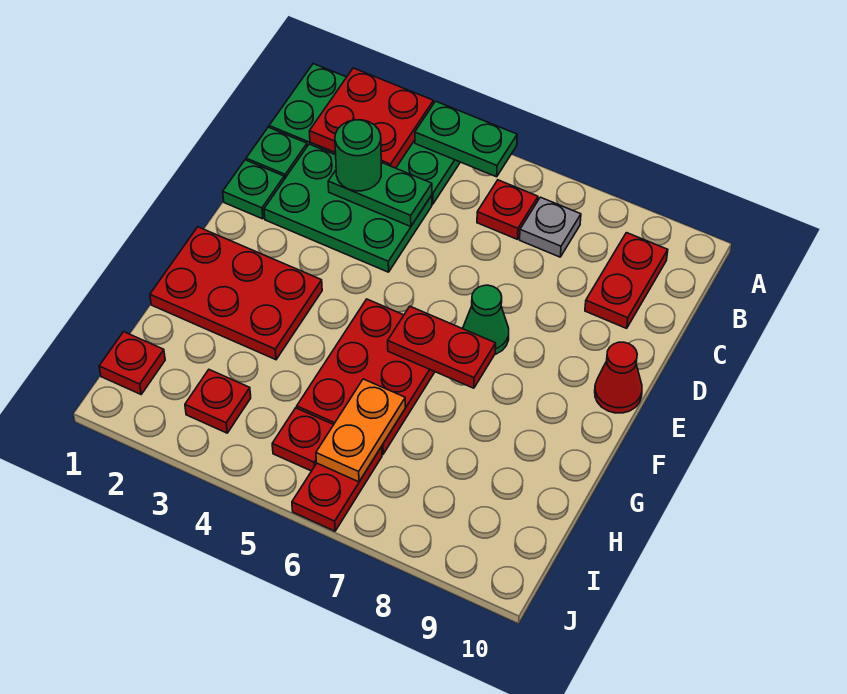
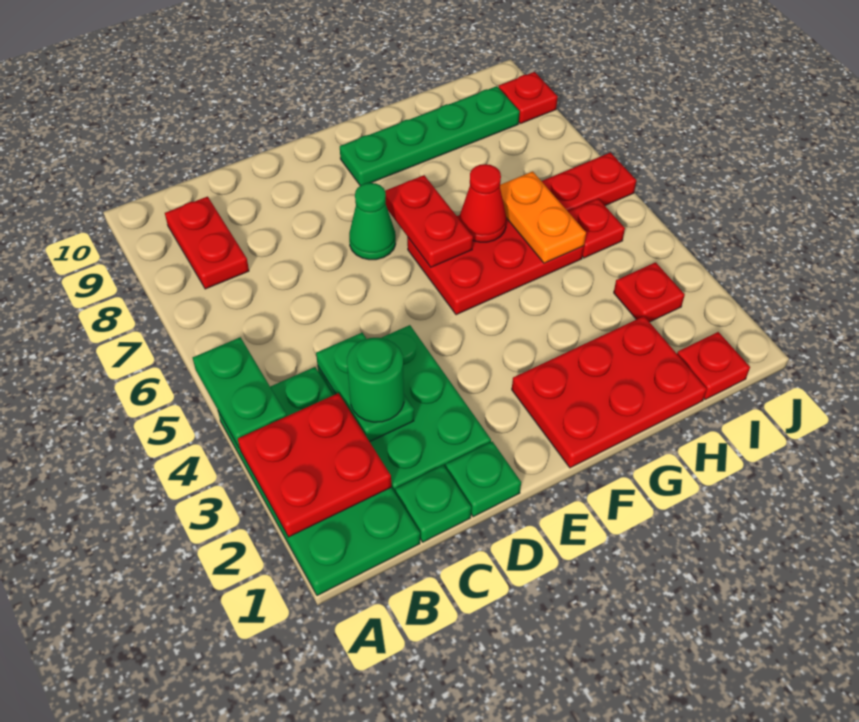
red plate B6 level 1 -> red plate J9 level 1
grey plate B7 level 1 -> none
red plate B9:C9 level 1 -> red plate B8:B9 level 1
red cone E10 level 1 -> red cone G6 level 2
red plate F1:G3 level 1 -> red plate F1:H2 level 1
none -> green plate F9:I9 level 1
orange plate H6:I6 level 2 -> orange plate H5:H6 level 2

